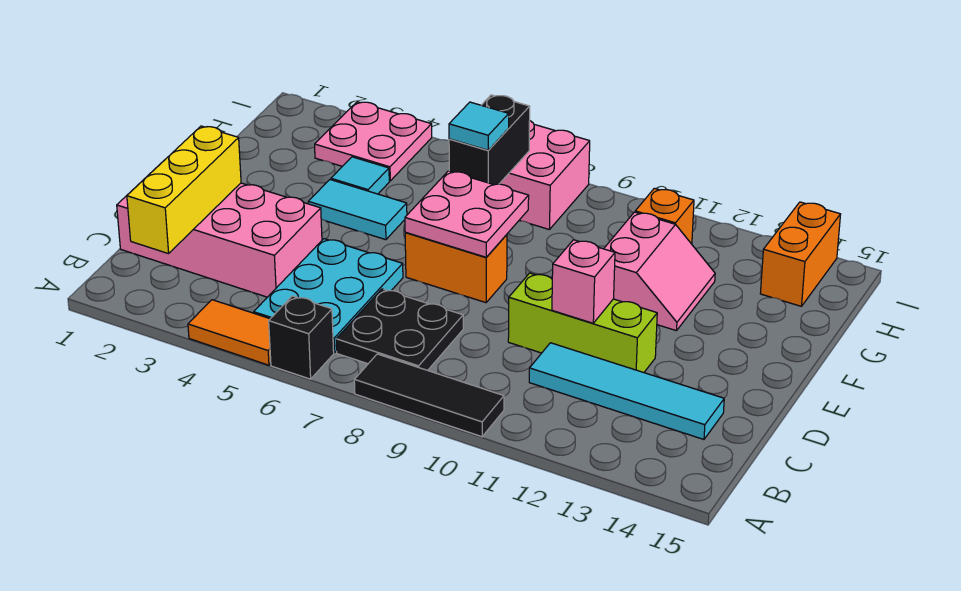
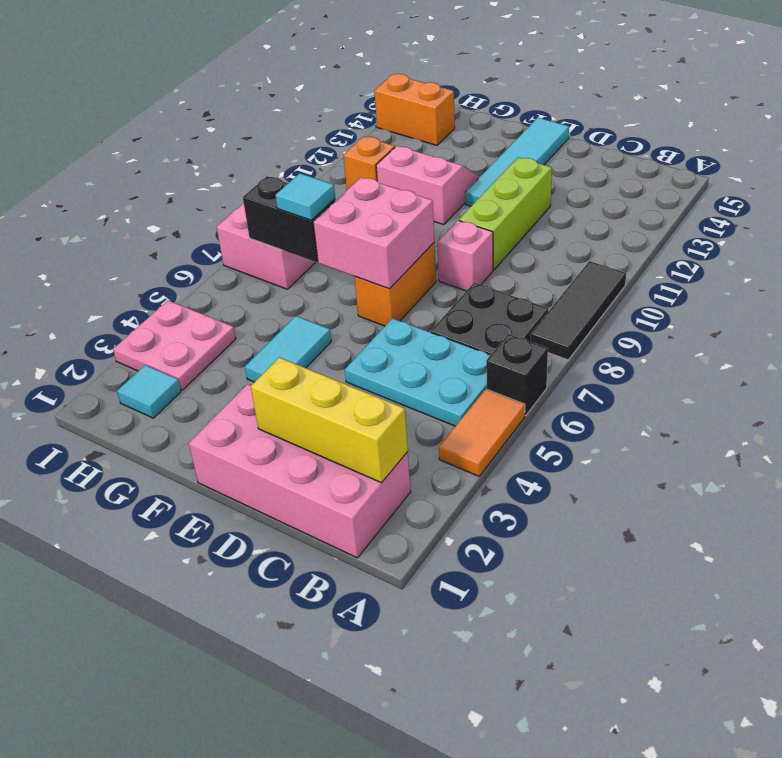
pink brick C1:D4 level 1 -> pink brick B1:E2 level 1
cyan tile C11:C14 level 1 -> cyan tile E12:E15 level 1
pink brick D11 level 2 -> pink brick D9 level 1
pink plate E7:F8 level 2 -> pink brick E7:F8 level 2
cyan tile G4 level 1 -> cyan tile H2 level 1

